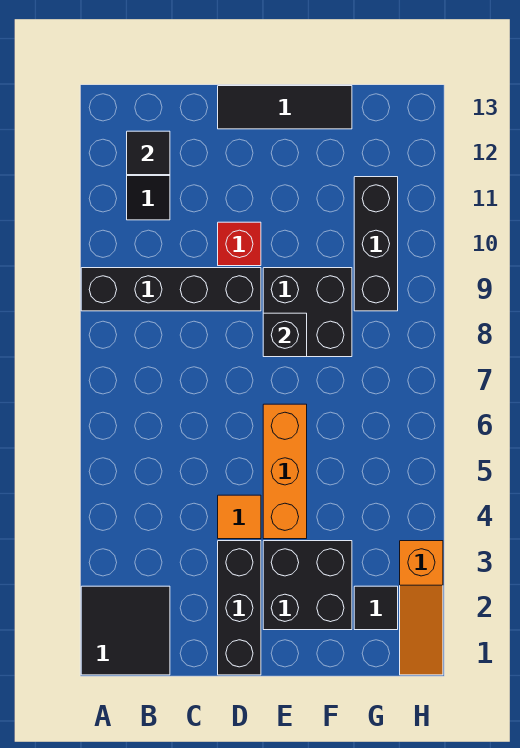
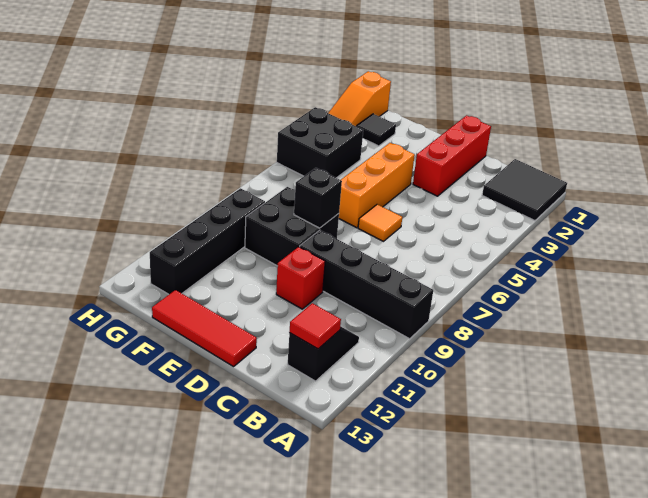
black tile B12 level 2 -> red tile B12 level 2
black brick D1:D3 level 1 -> red brick D1:D3 level 1
orange tile D4 level 1 -> orange tile D6 level 1
black tile D13:F13 level 1 -> red tile D13:F13 level 1
black brick E2:F3 level 1 -> black brick G4:H5 level 1
black brick G9:G11 level 1 -> black brick G9:G12 level 1
orange slope H1:H3 level 1 top 3 -> orange slope H1:H3 level 1 top 1

